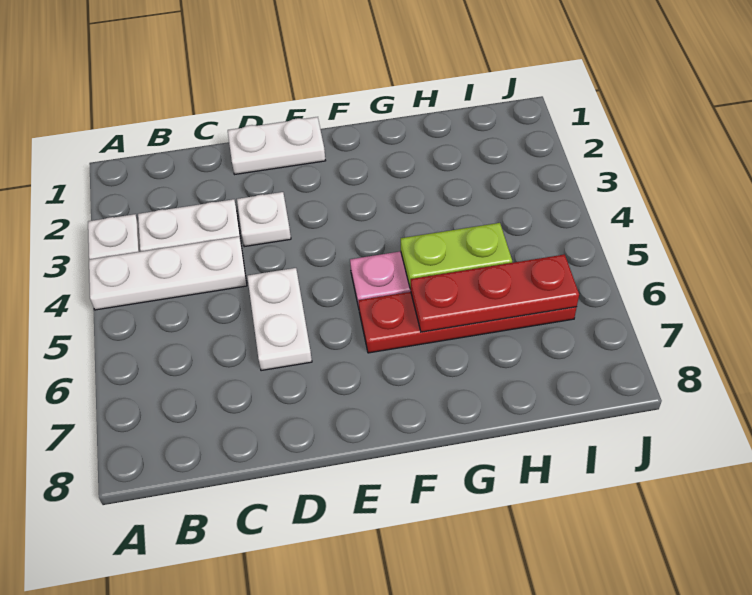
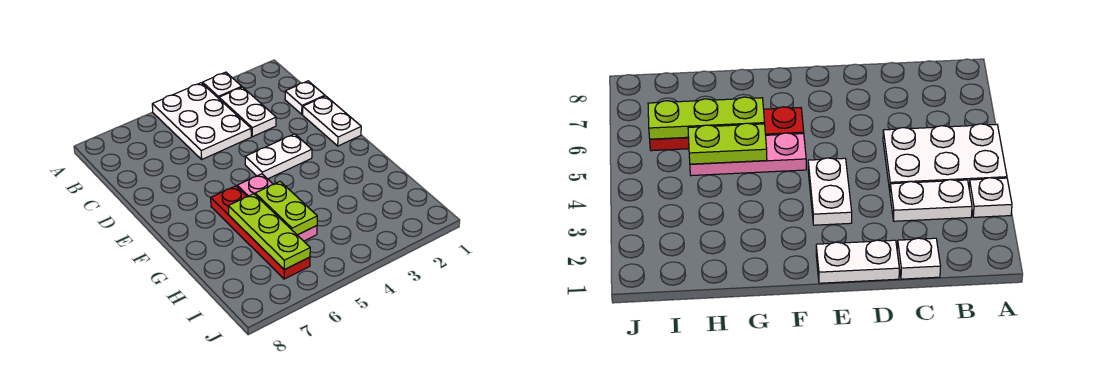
white plate A4:C4 level 1 -> white plate A4:C5 level 1
white plate D3 level 1 -> white plate C1 level 1
white plate D5:D6 level 1 -> white plate E3:E4 level 1
red plate G6:I6 level 2 -> lime plate G6:I6 level 2

